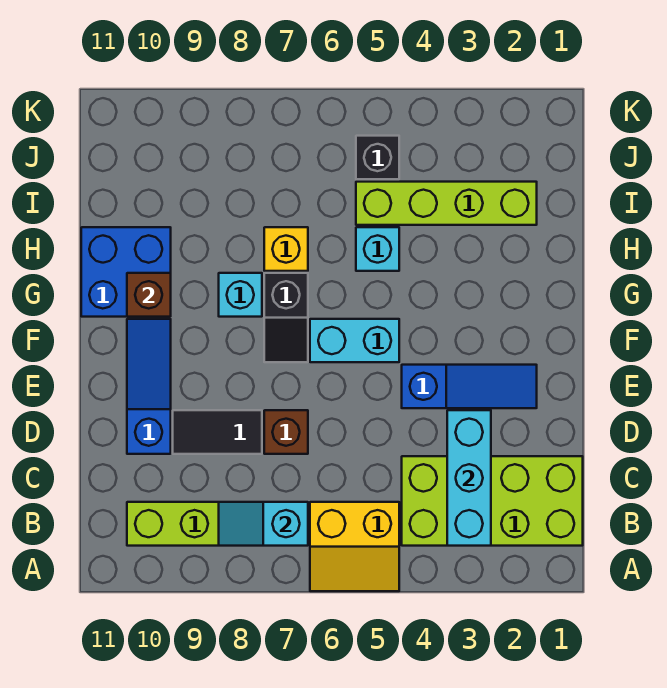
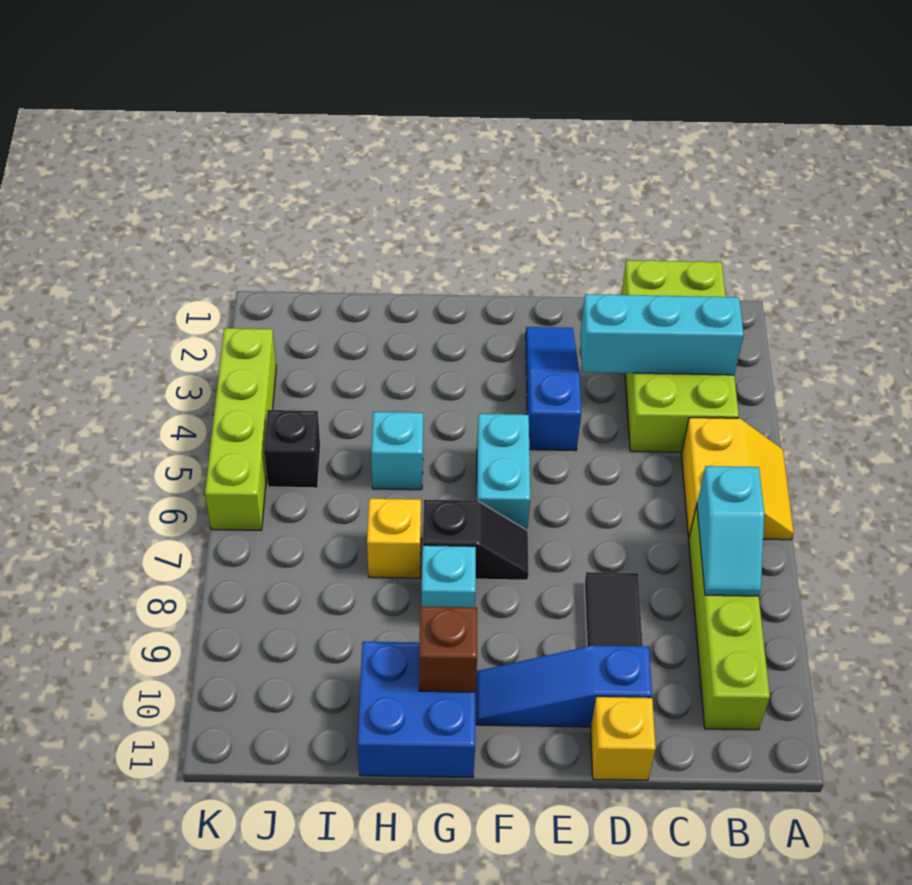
brown brick D7 level 1 -> none
none -> yellow brick D11 level 1
lime brick I2:I5 level 1 -> lime brick K3:K6 level 1

